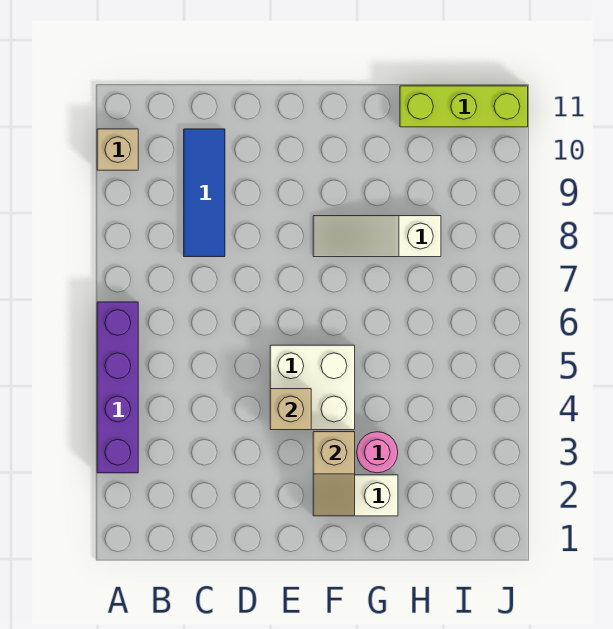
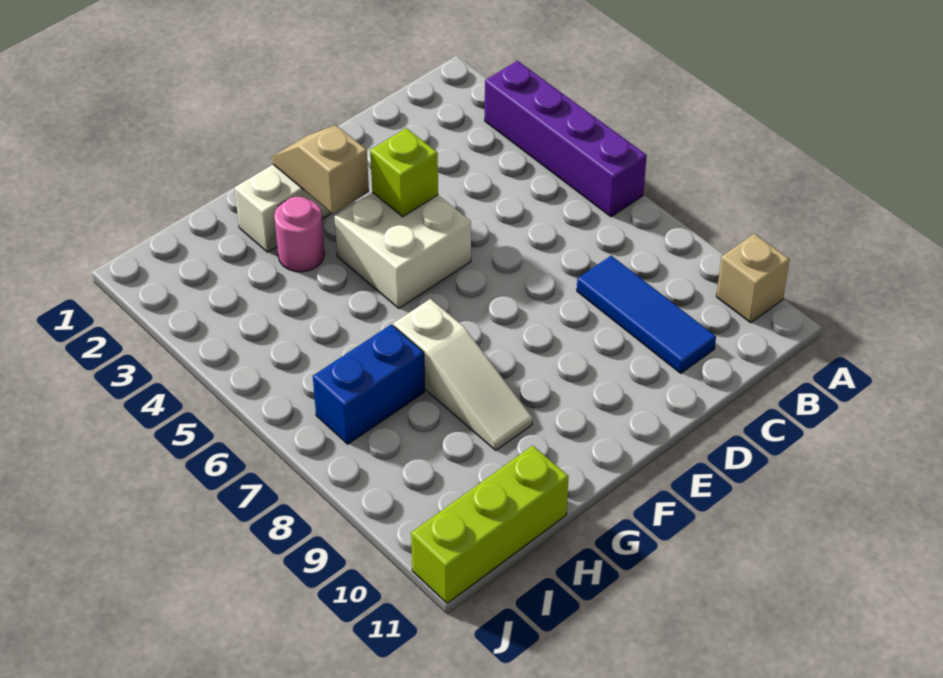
tan brick E4 level 2 -> lime brick E4 level 2
white slope F8:H8 level 1 top H -> white slope G7:G9 level 1 top 7
none -> blue brick H7:I7 level 1

